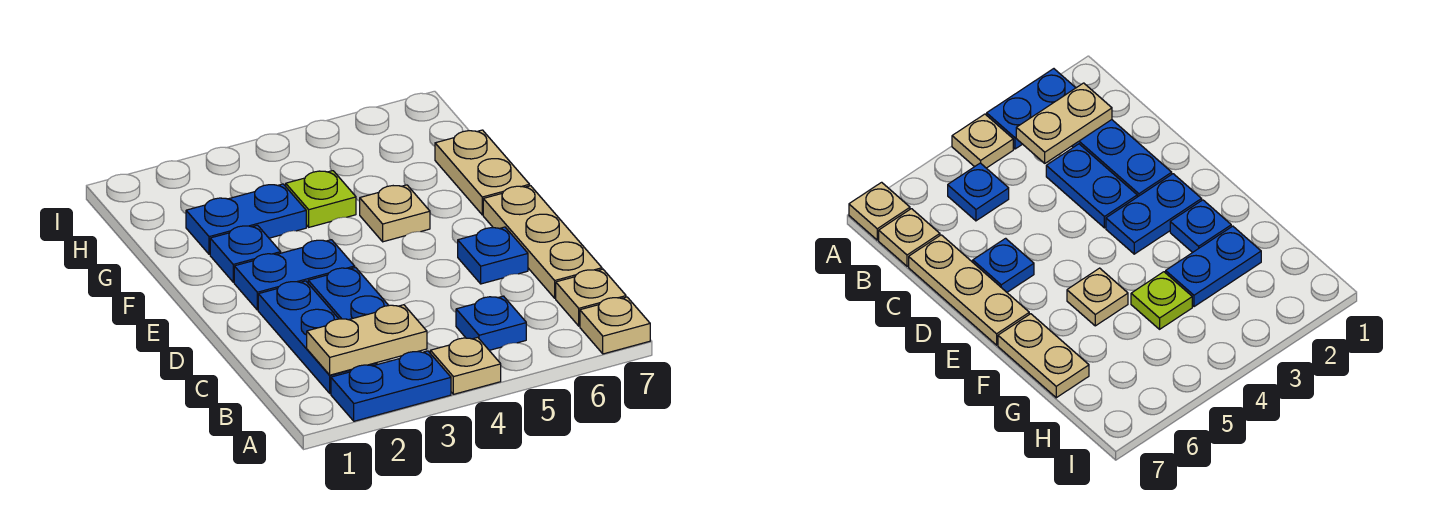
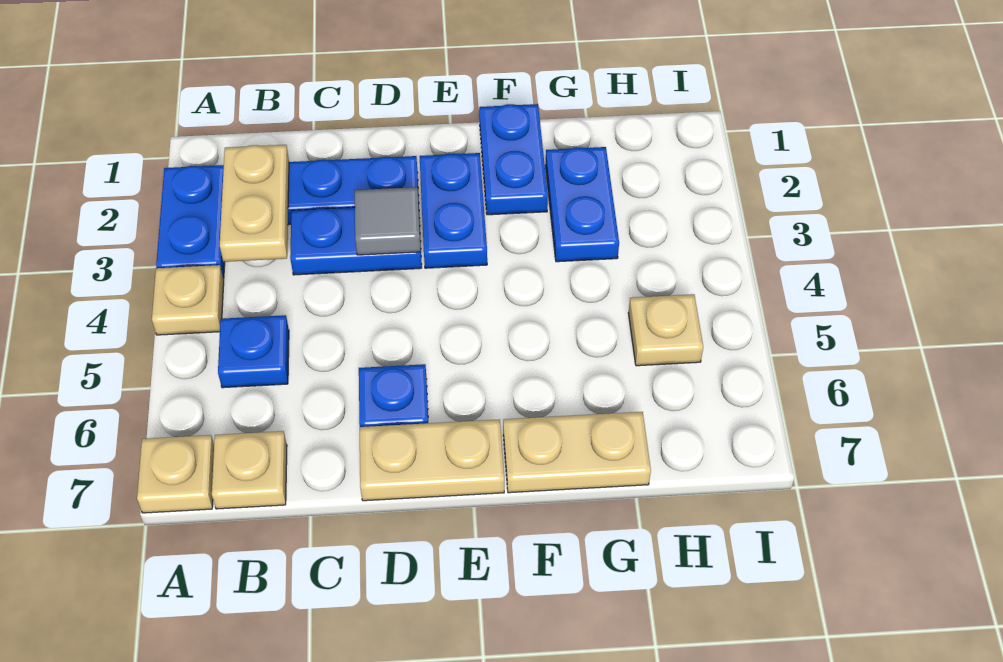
tan plate C7:E7 level 1 -> tan plate D7:E7 level 1
none -> grey tile D3 level 2
blue plate F2 level 1 -> blue plate F1:F2 level 1
tan plate F5 level 1 -> tan plate H5 level 1
lime plate G4 level 1 -> none

